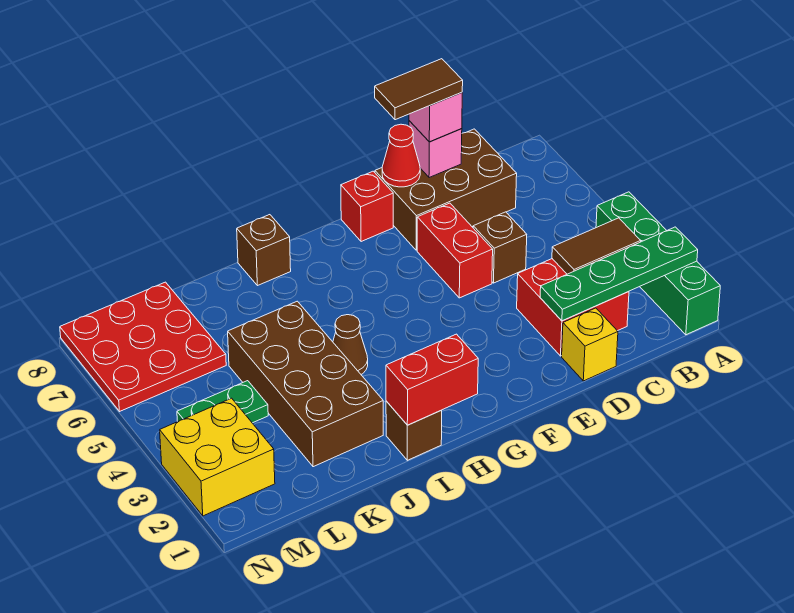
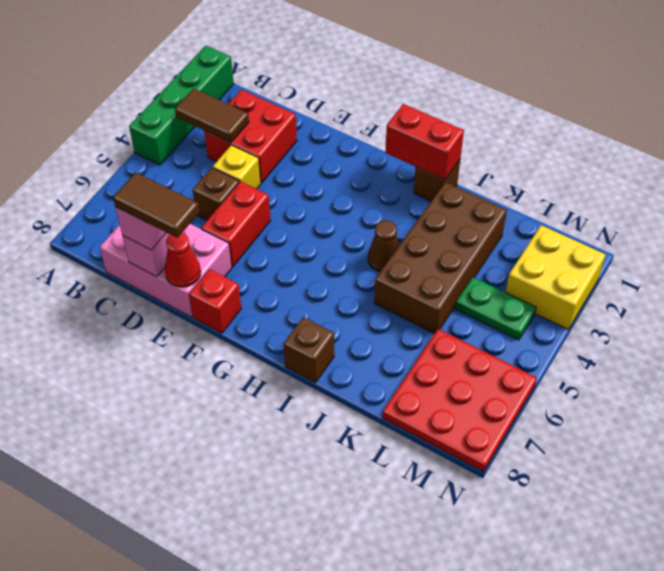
green plate A2:D2 level 2 -> none
brown brick C7:E8 level 1 -> pink brick C7:E8 level 1
yellow brick D1 level 1 -> yellow brick D4 level 1

